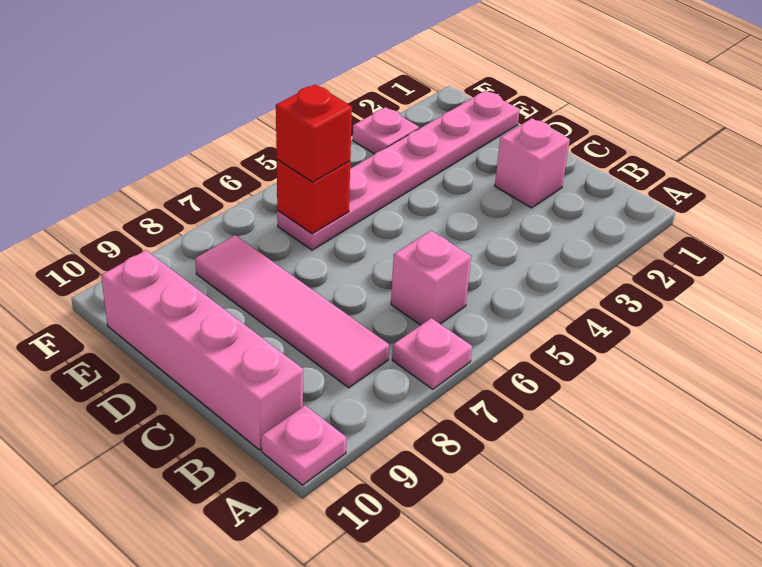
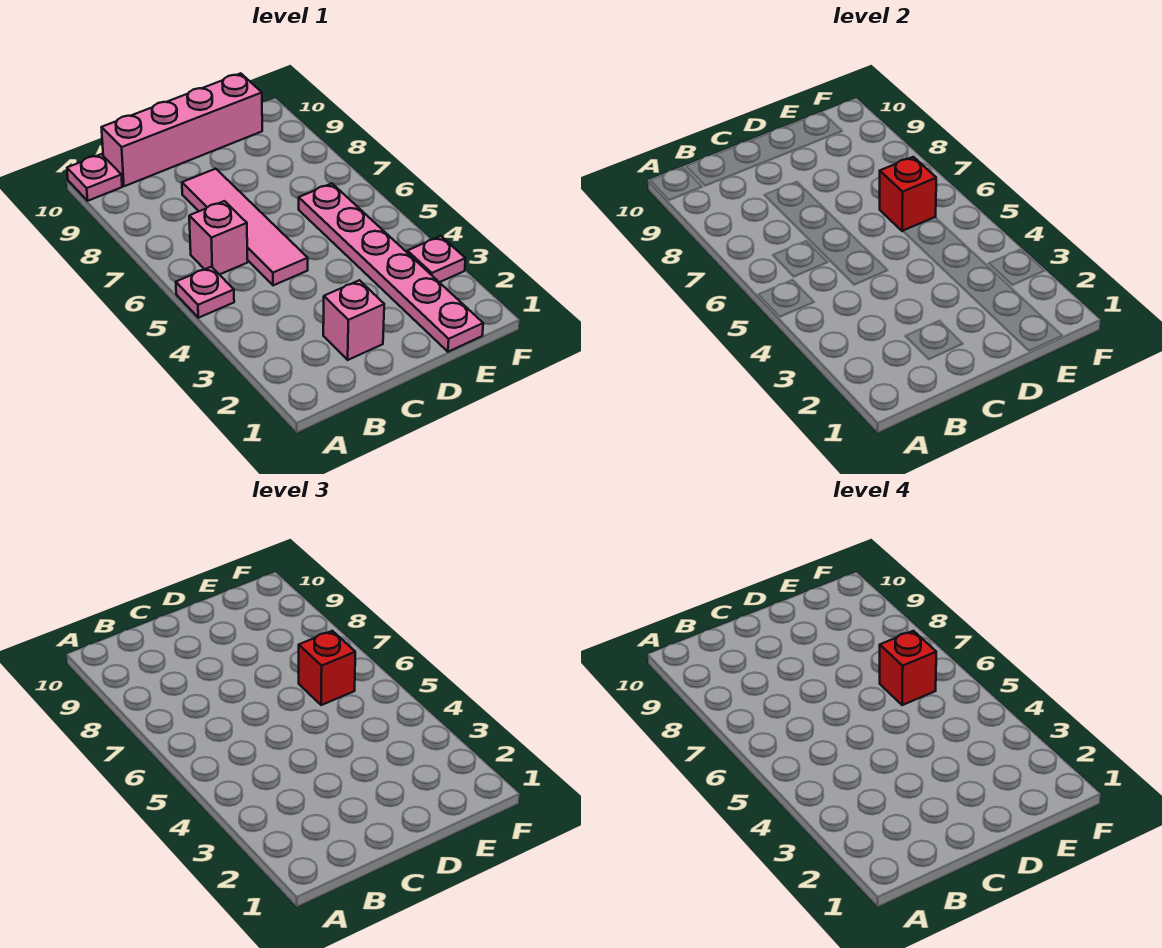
pink plate A7 level 1 -> pink plate A5 level 1
pink tile B8:E8 level 1 -> pink tile C5:C8 level 1
none -> red brick E6 level 4

